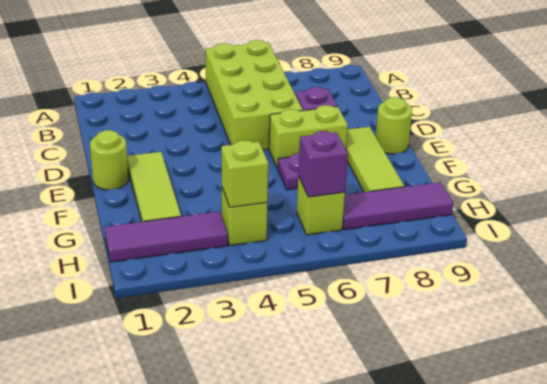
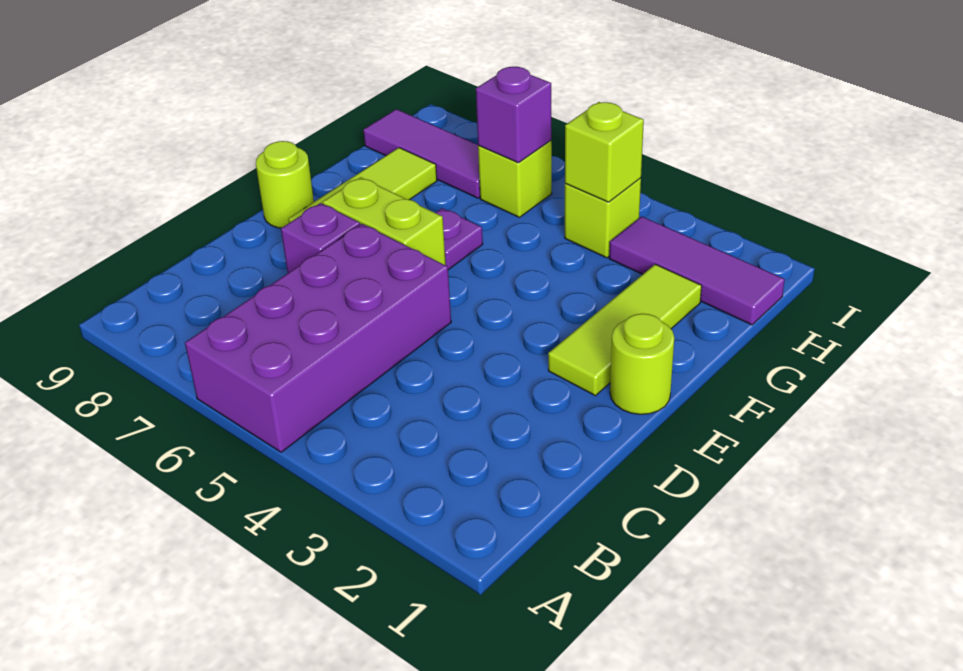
lime brick A5:D6 level 1 -> purple brick A5:D6 level 1

